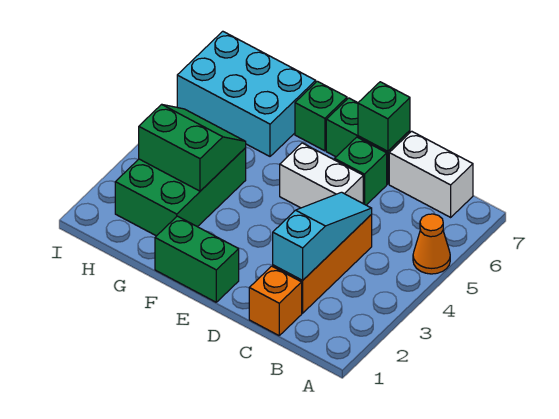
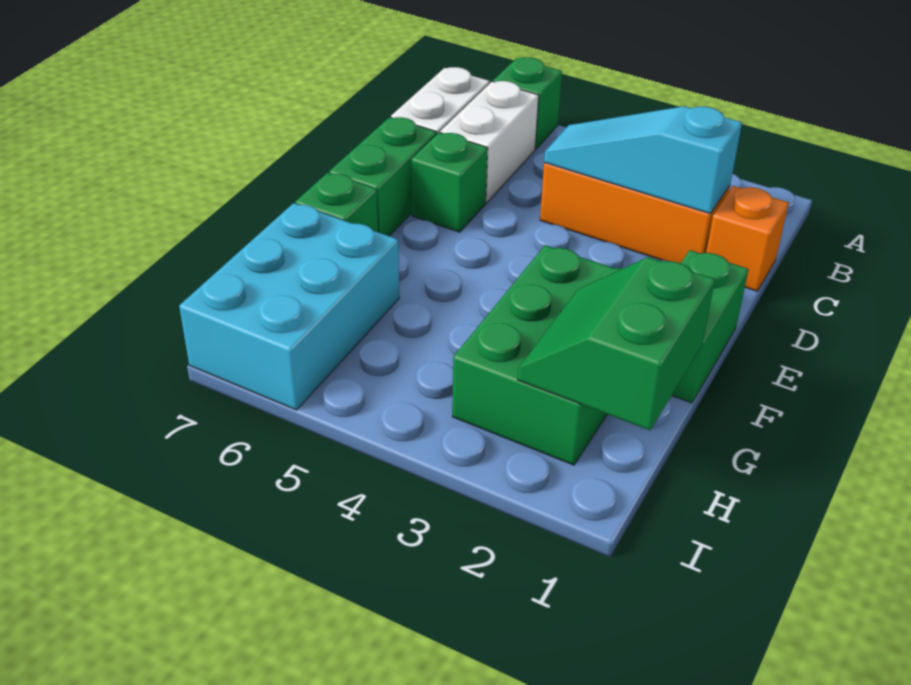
orange cone A5 level 1 -> none
white brick D5:E5 level 1 -> white brick B6:C6 level 1
green brick D7 level 2 -> green brick A6 level 1
green brick G2:H4 level 1 -> green brick F2:H3 level 1
green slope G3:H4 level 2 top 3 -> green slope G1:H2 level 2 top 1

